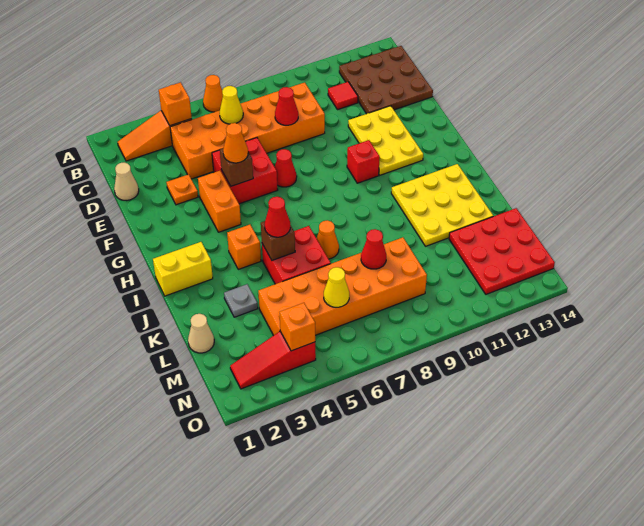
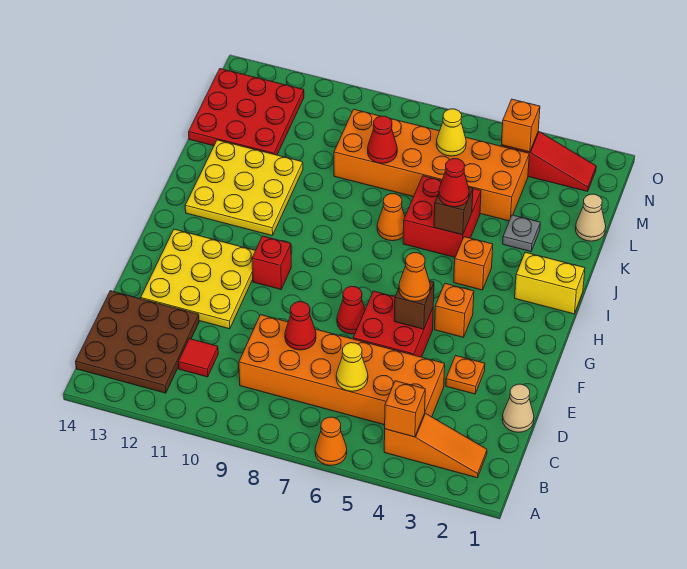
yellow plate E11:G12 level 1 -> yellow plate E11:G13 level 1
orange brick F4:G4 level 1 -> orange brick G4 level 1

